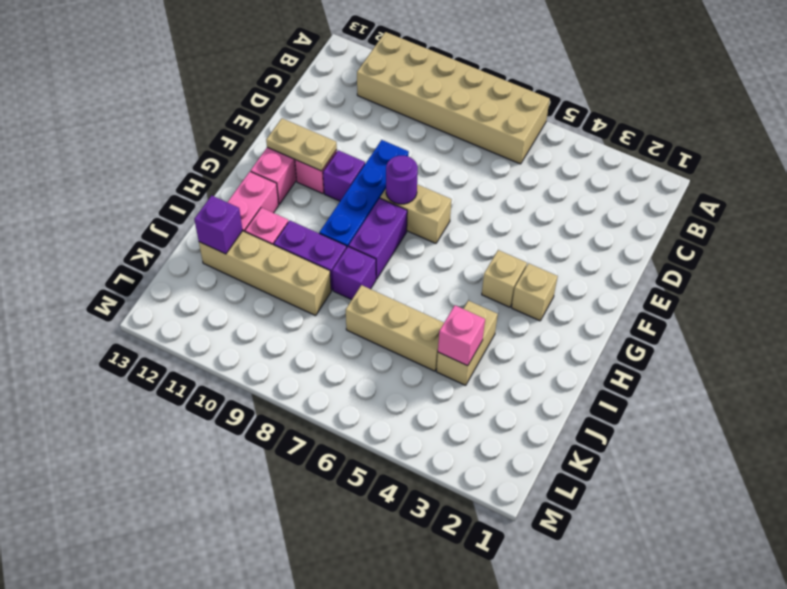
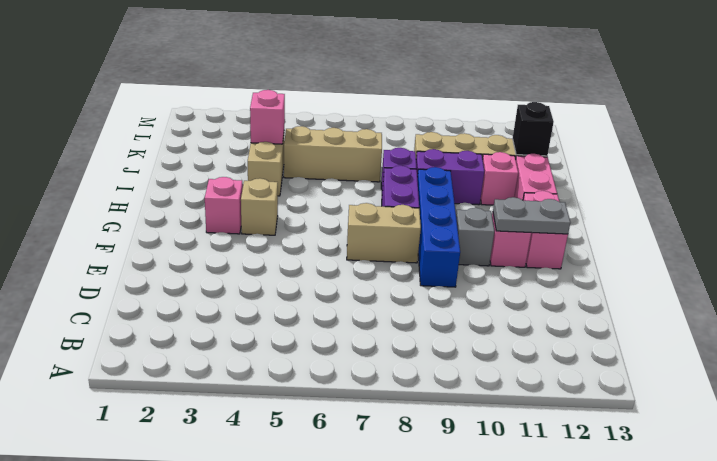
tan brick A6:B11 level 1 -> none
purple round brick F8 level 2 -> none
purple brick F10 level 1 -> grey brick F10 level 1
tan plate F11:F12 level 2 -> grey plate F11:F12 level 2
tan brick G3 level 1 -> pink brick G3 level 1
purple brick J12 level 2 -> black brick J12 level 2

